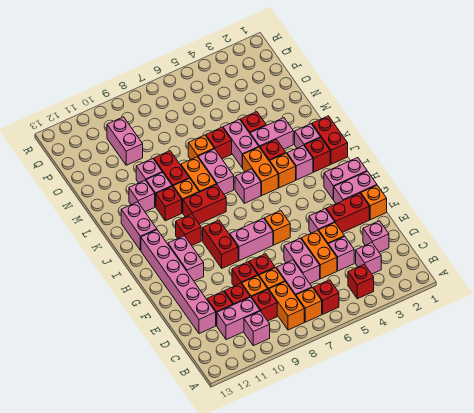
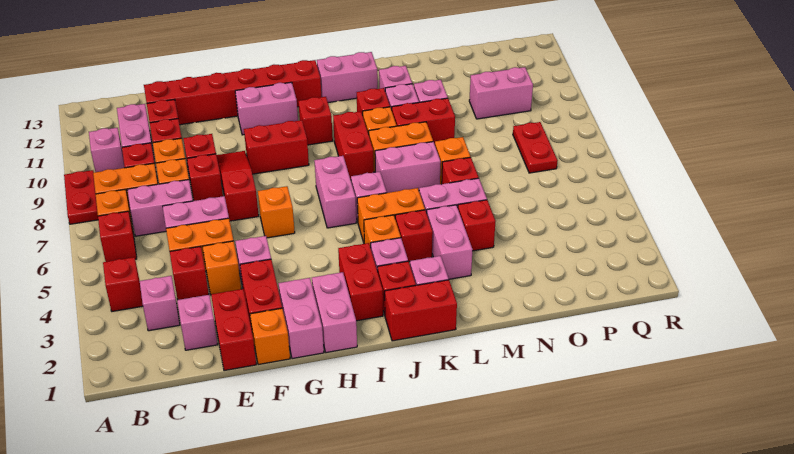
none -> red plate A8:A9 level 1
pink brick D4 level 1 -> red brick D4 level 1
pink brick D12:I12 level 1 -> red brick D12:I12 level 1
none -> red brick E1:E2 level 1
none -> red slope F7:F9 level 1 top 7
pink brick G7:G8 level 1 -> pink brick I6:I7 level 1
none -> red brick I2:I3 level 1
none -> red plate P7:P8 level 1

